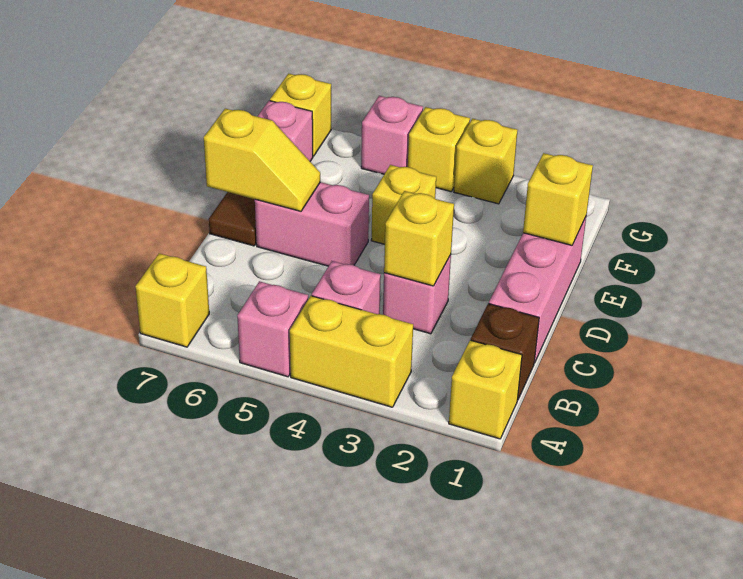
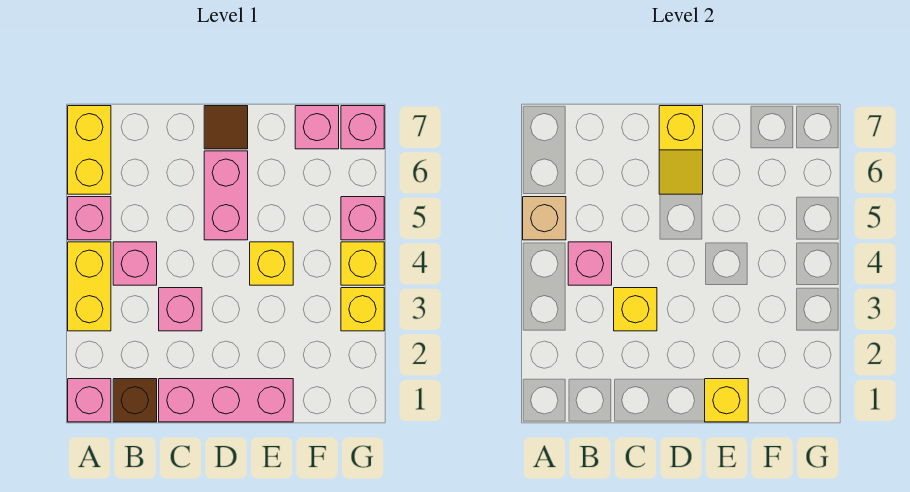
yellow brick A1 level 1 -> pink brick A1 level 1
none -> tan brick A5 level 2
yellow brick A7 level 1 -> yellow brick A6:A7 level 1
none -> pink brick B4 level 2
yellow brick G7 level 1 -> pink brick G7 level 1

